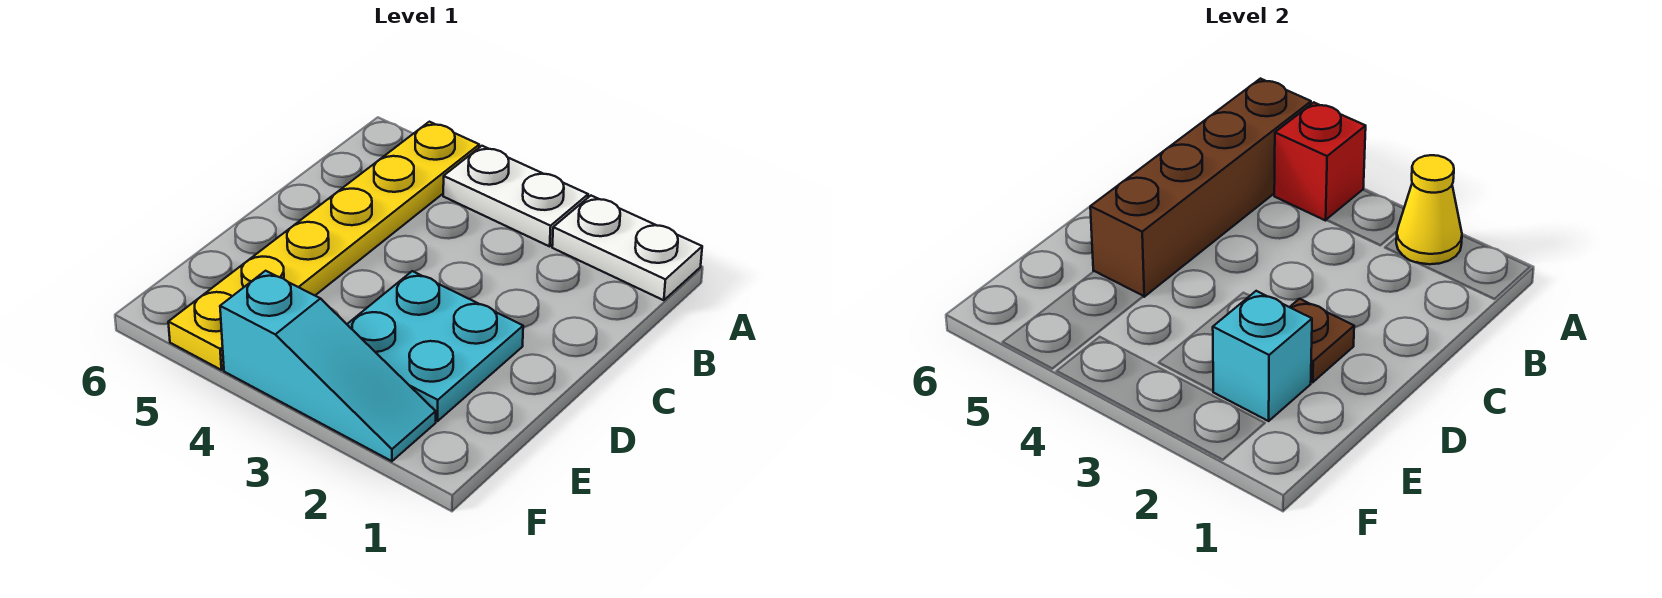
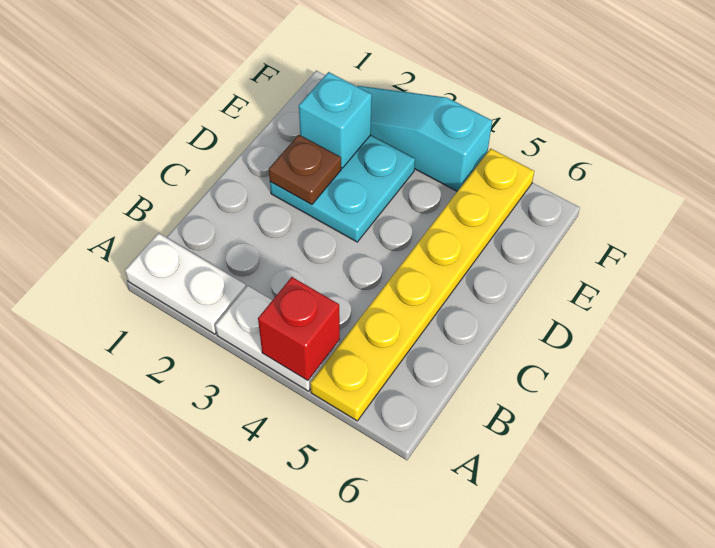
yellow cone A2 level 2 -> none
brown brick A5:D5 level 2 -> none

